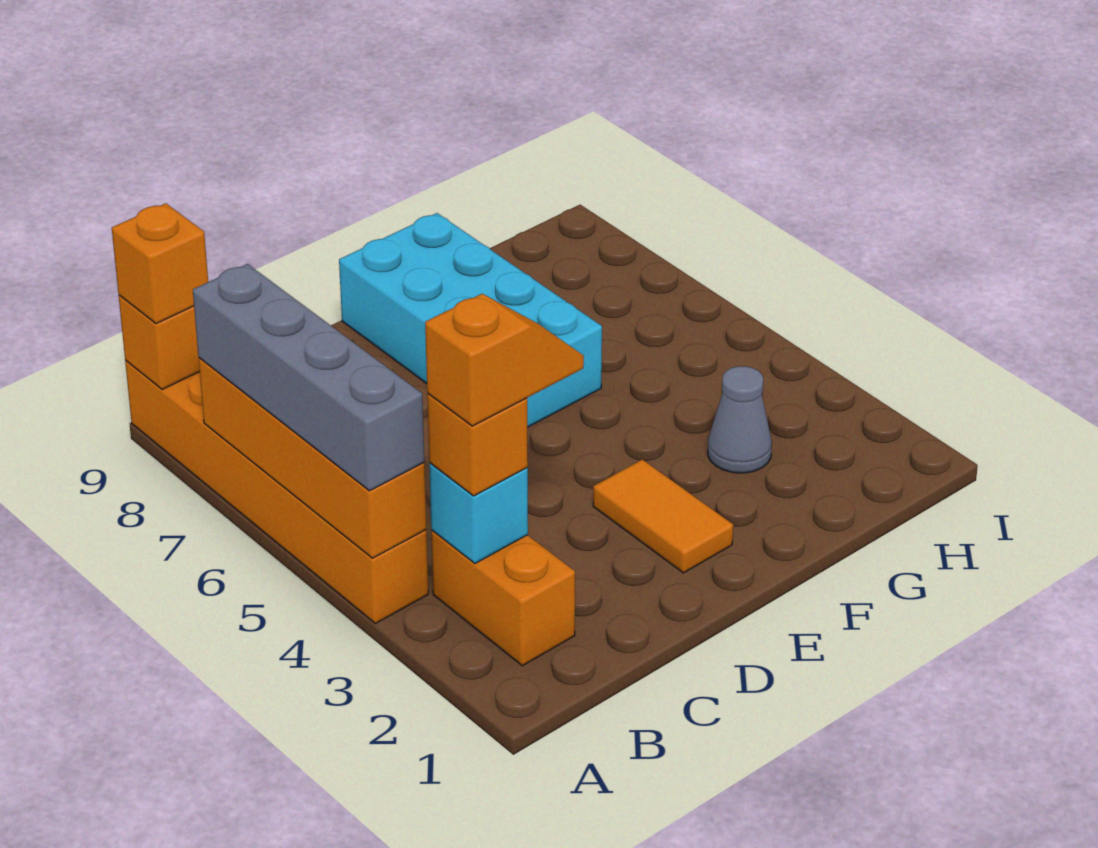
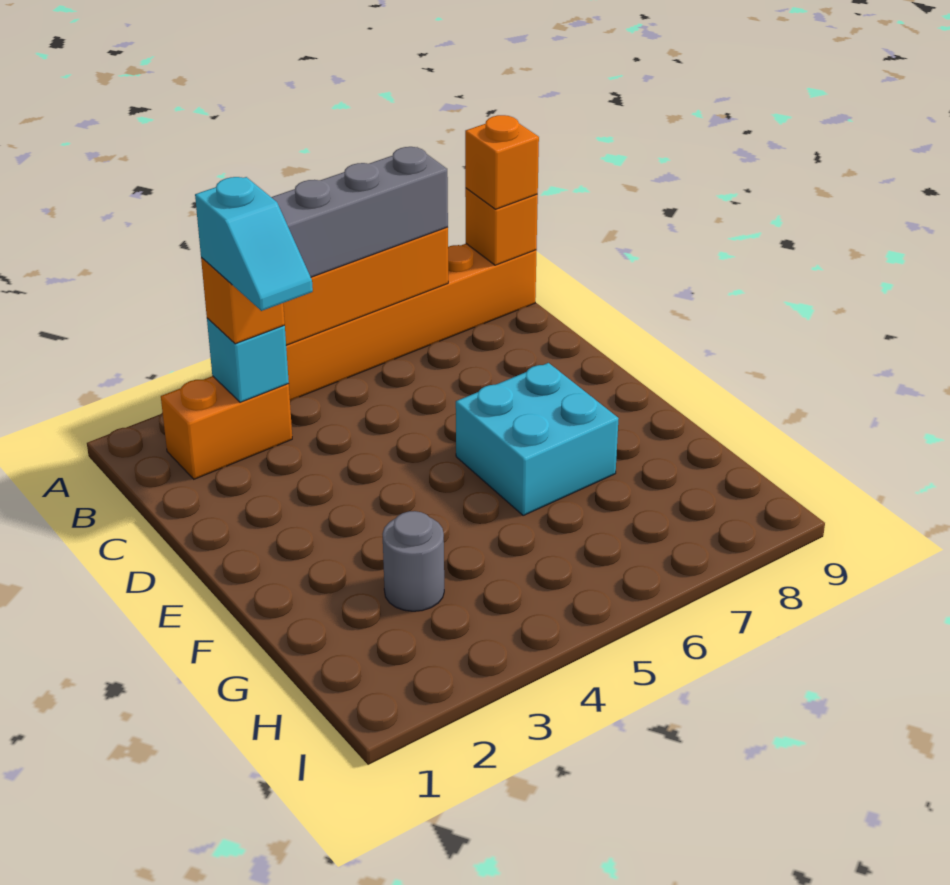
orange slope B3:C3 level 4 top B -> cyan slope B3:C3 level 4 top B
orange tile E2:E3 level 1 -> none
cyan brick E6:F9 level 1 -> cyan brick E6:F7 level 1
grey cone G3 level 1 -> grey round brick G3 level 1

